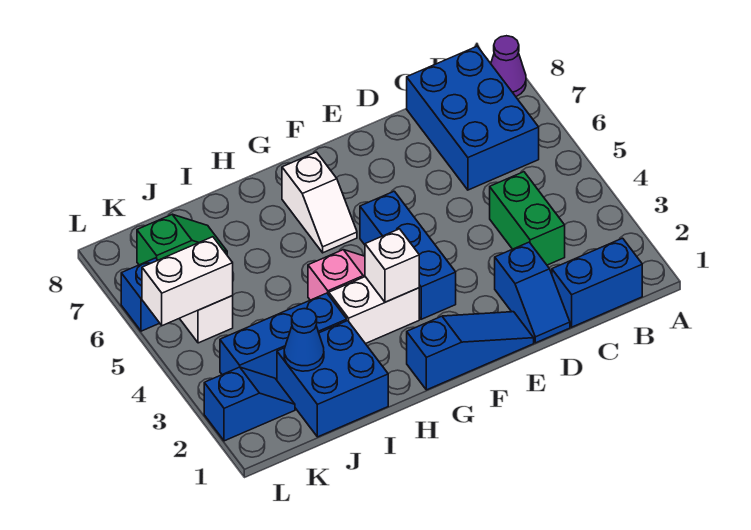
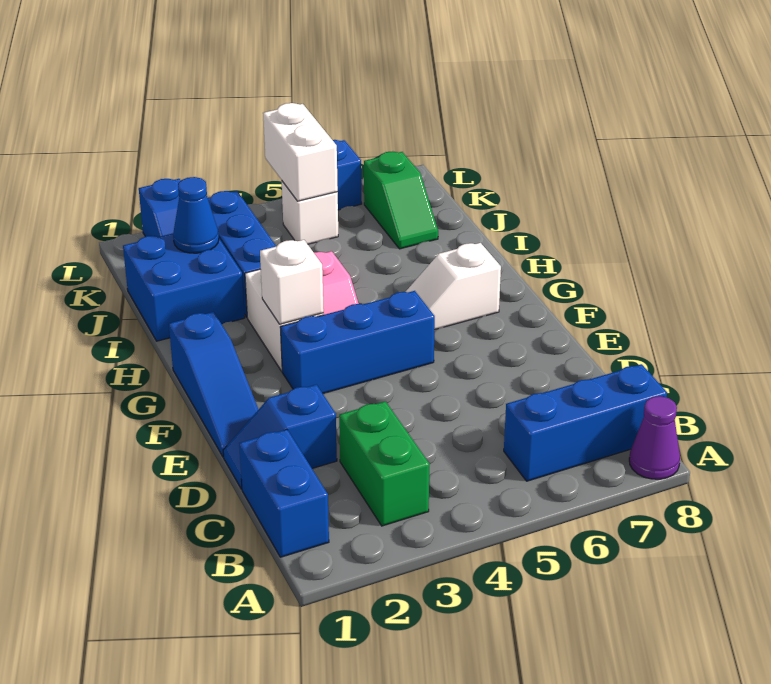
blue brick B6:C8 level 1 -> blue brick B6:B8 level 1
green brick C3:C4 level 1 -> green brick B3:C3 level 1

